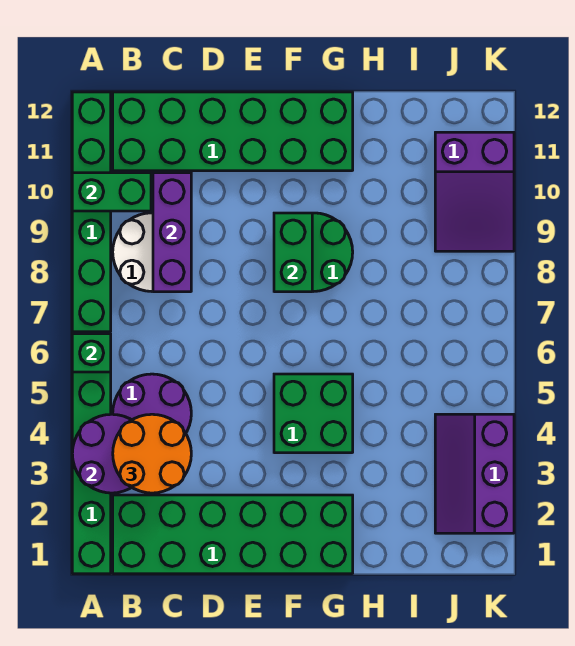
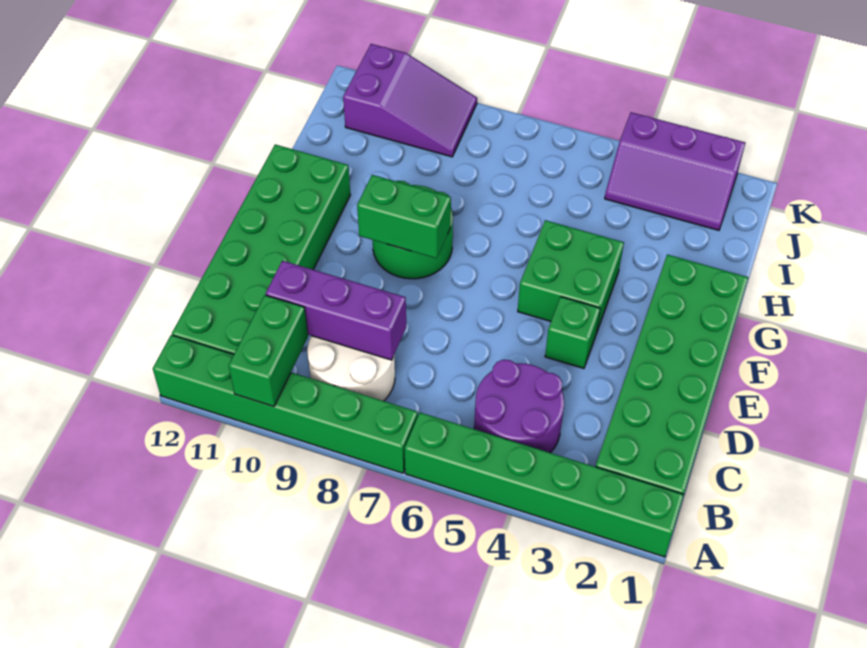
purple round brick A3:B4 level 2 -> none
green brick A6 level 2 -> green brick E4 level 1
orange round brick B3:C4 level 3 -> none

